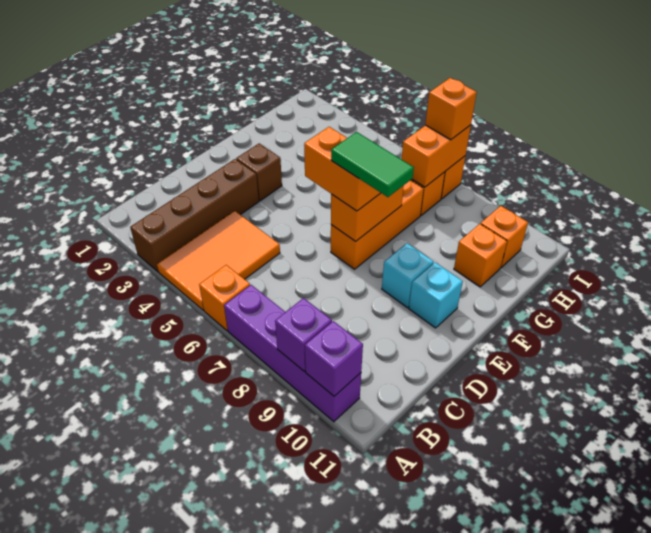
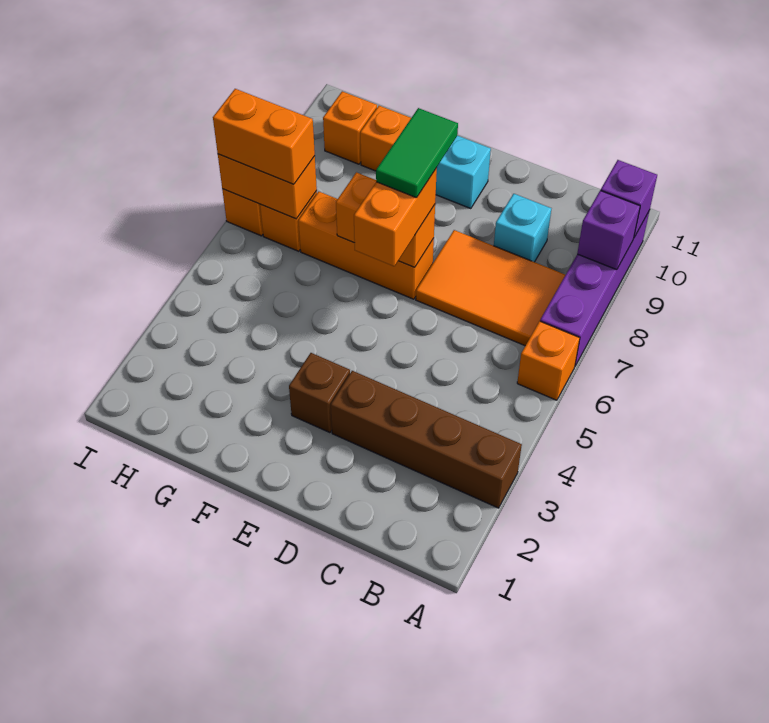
orange tile A4:C5 level 1 -> orange tile B7:D8 level 1
cyan brick E9 level 1 -> cyan brick C9 level 1
orange brick I7 level 3 -> orange brick H7:I7 level 3

